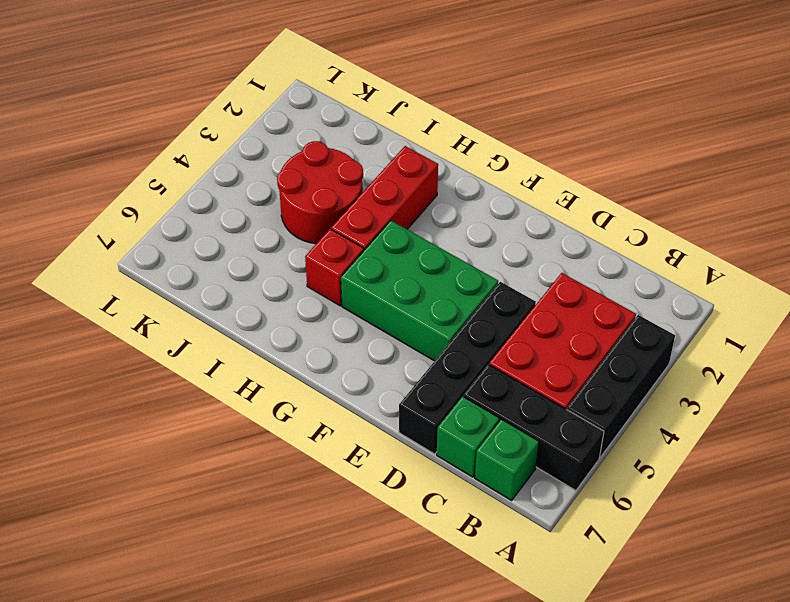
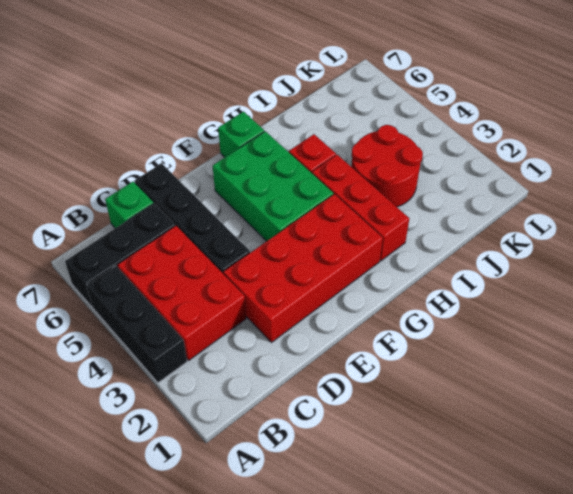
green brick B7 level 1 -> green brick G7 level 1
none -> red brick D2:G3 level 1
green brick E4:G5 level 1 -> green brick F4:G6 level 1

